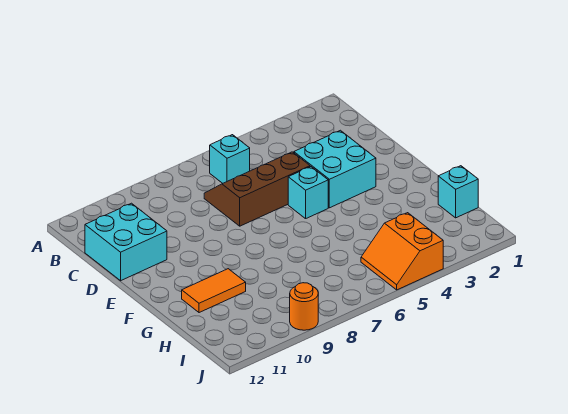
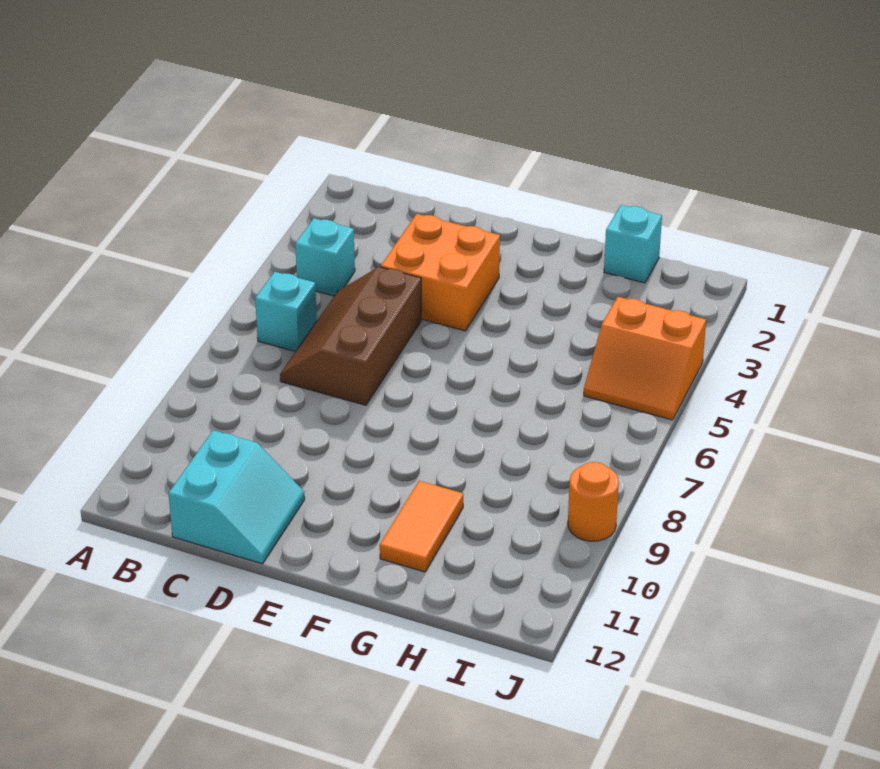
cyan brick C11:D12 level 1 -> cyan slope C11:D12 level 1 top C
cyan brick D3:E4 level 1 -> orange brick D3:E4 level 1
cyan brick E5 level 1 -> cyan brick B4 level 1

